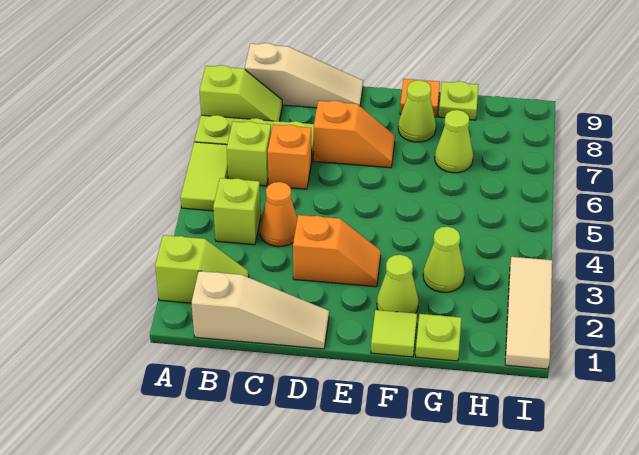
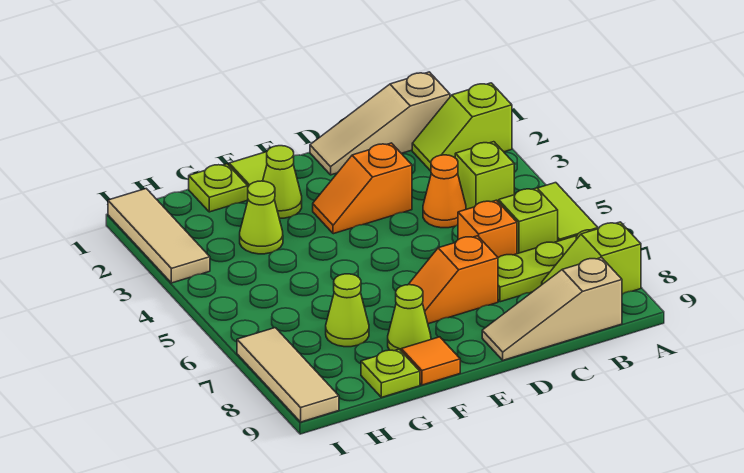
none -> tan tile I7:I9 level 1

